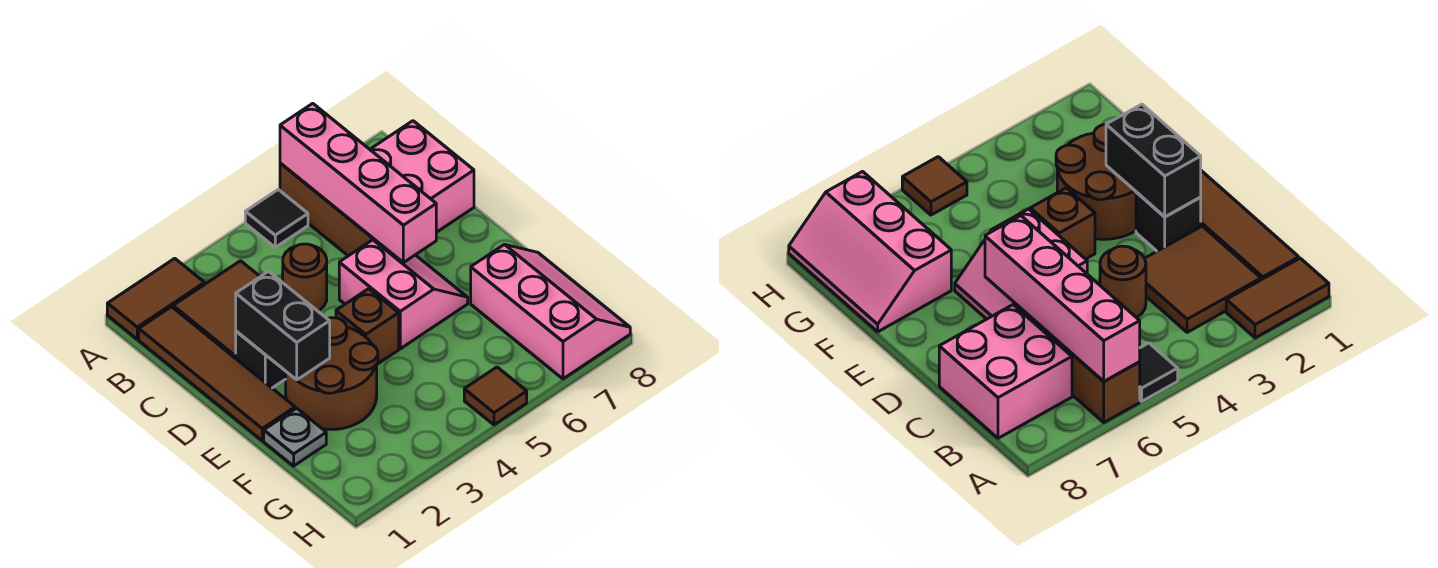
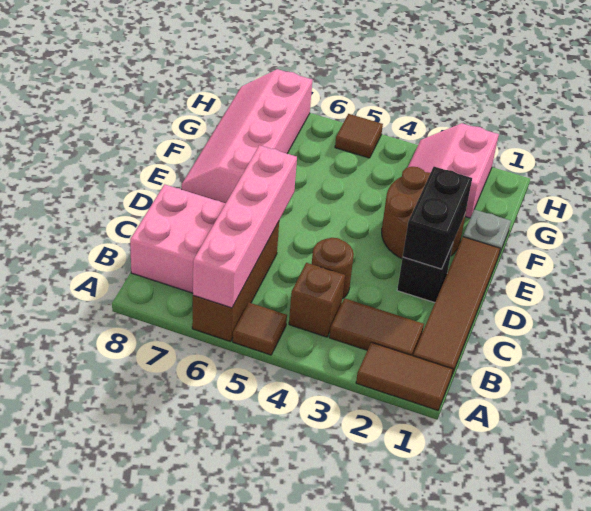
black tile A5 level 1 -> brown tile A5 level 1
brown tile B2:C3 level 1 -> brown tile B2:B3 level 1
pink slope D5:E6 level 1 top 5 -> pink slope G2:H3 level 1 top 2
brown brick E4 level 1 -> brown brick B4 level 1
pink slope F7:H8 level 1 top 7 -> pink slope E7:H8 level 1 top 7

